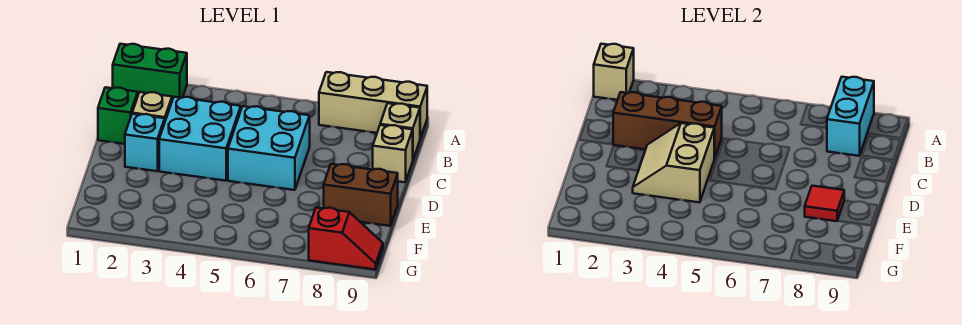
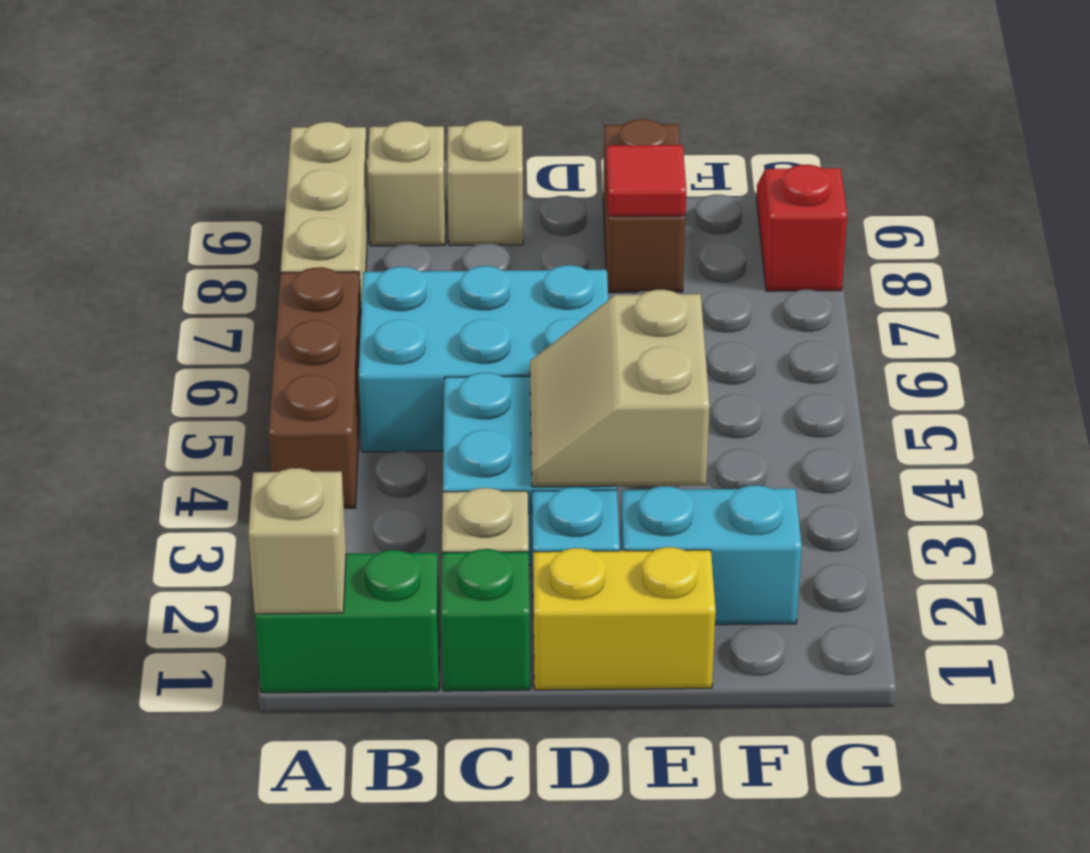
green brick A1:A2 level 1 -> green brick A1:B1 level 1
cyan brick A8:B8 level 2 -> cyan brick E2:F2 level 1
brown brick C2:C4 level 2 -> brown brick A4:A6 level 1
cyan brick C5:D6 level 1 -> cyan brick B5:D6 level 1
none -> yellow brick D1:E1 level 1
tan slope D3:E4 level 2 top 4 -> tan slope D3:E4 level 2 top E

